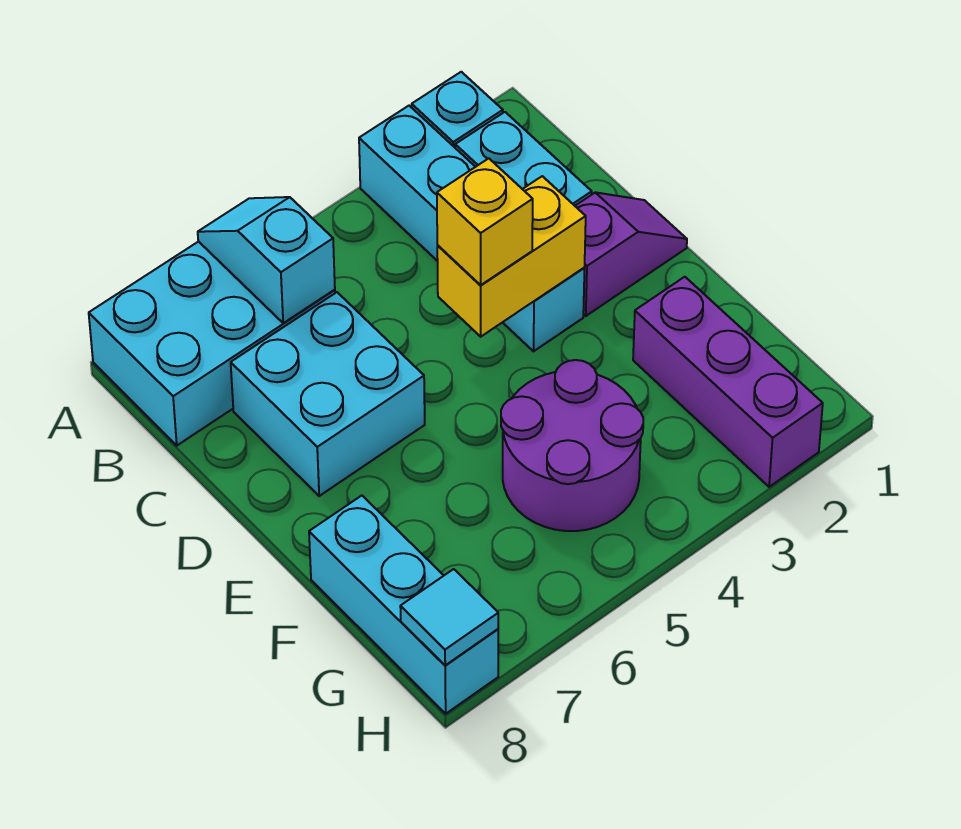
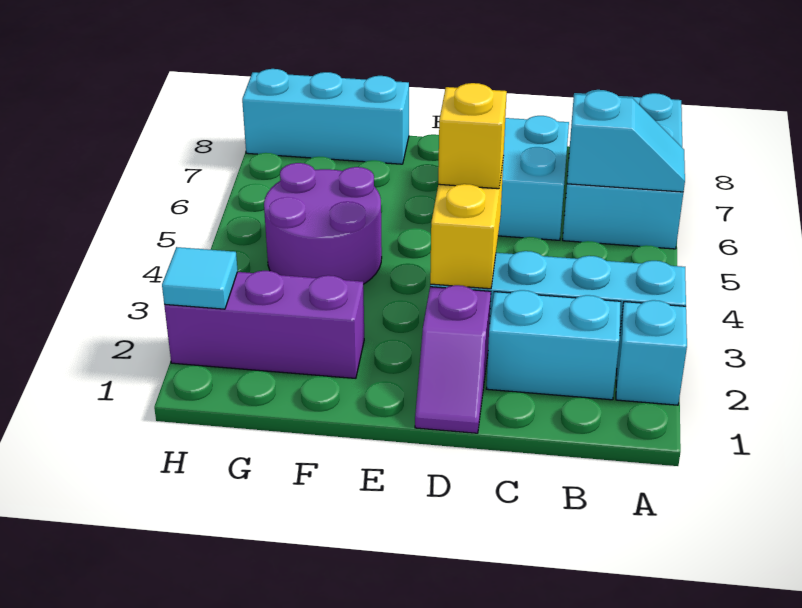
cyan tile H8 level 2 -> cyan tile H2 level 2

